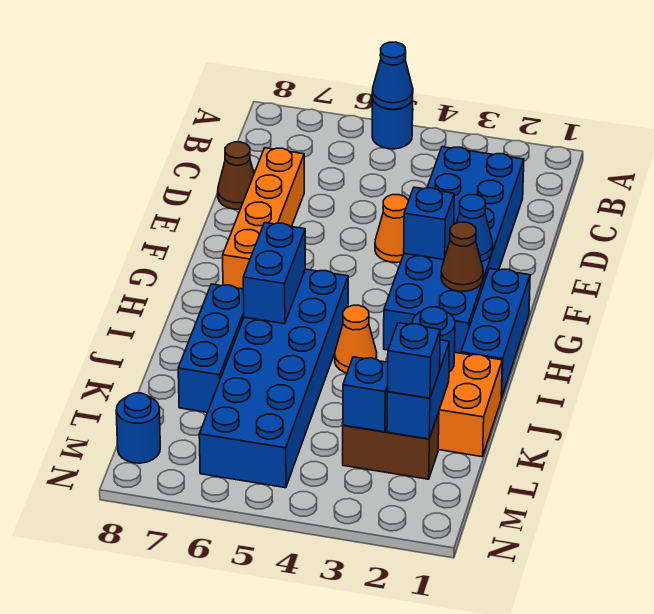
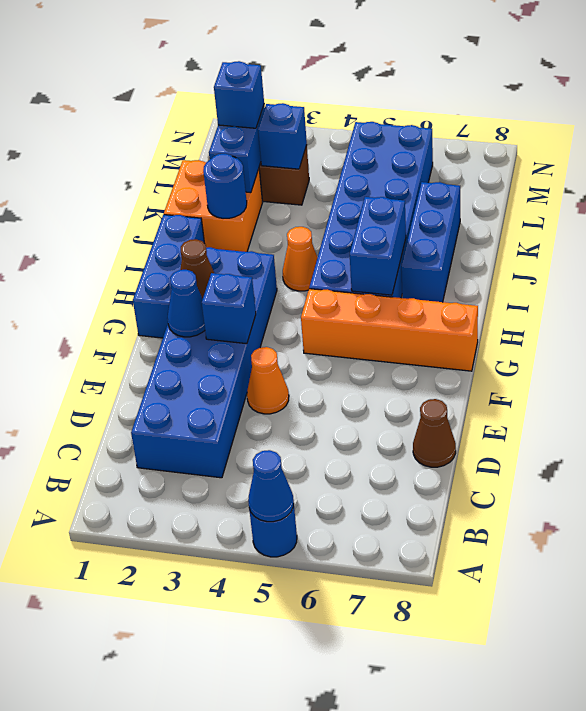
orange brick D7:G7 level 1 -> orange brick G5:G8 level 1
blue round brick M8 level 1 -> none

